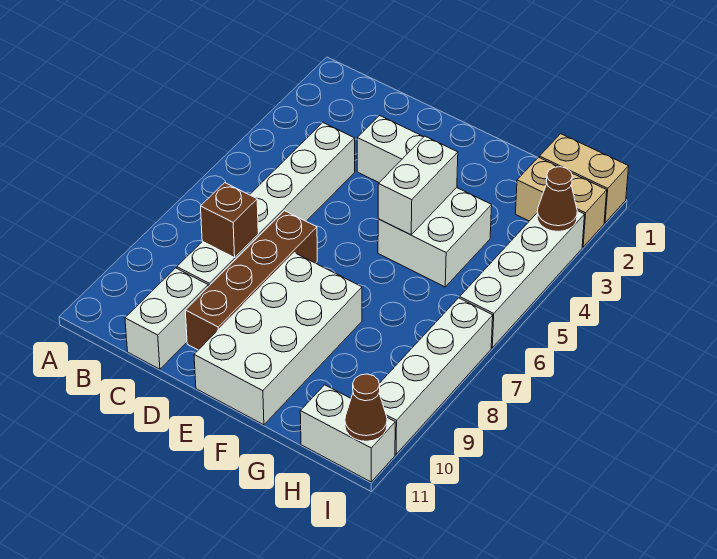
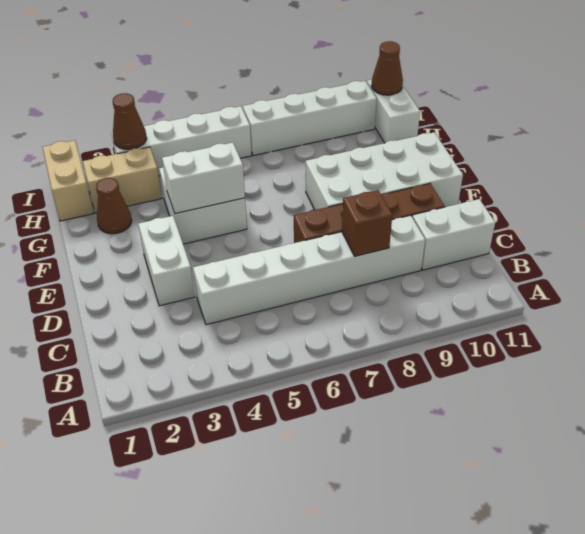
none -> brown cone G2 level 1
tan brick H2:I2 level 1 -> tan brick H2:H3 level 1

